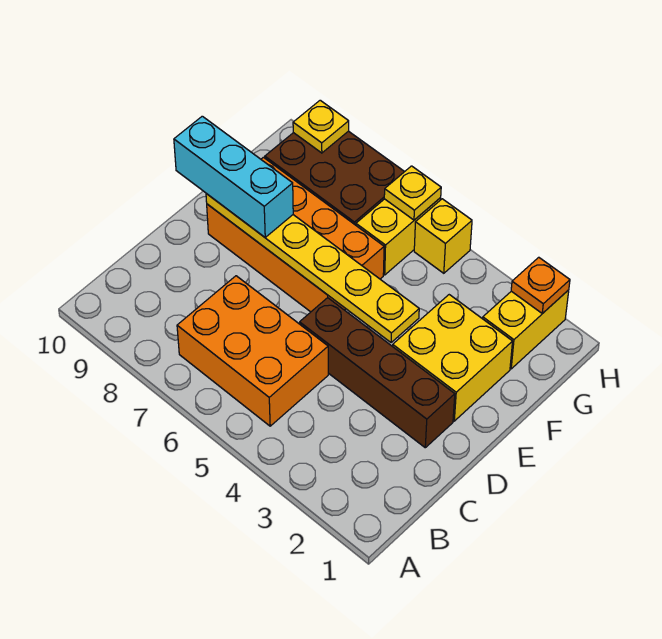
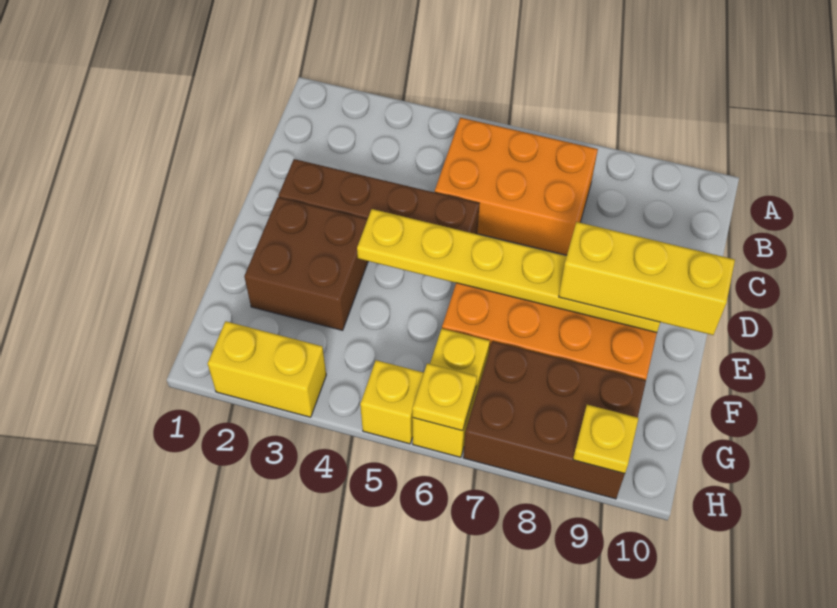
yellow brick E2:F3 level 1 -> brown brick E2:F3 level 1
cyan brick E8:E10 level 3 -> yellow brick E8:E10 level 3
yellow brick G2:H2 level 1 -> yellow brick H2:H3 level 1
orange plate H2 level 2 -> none

